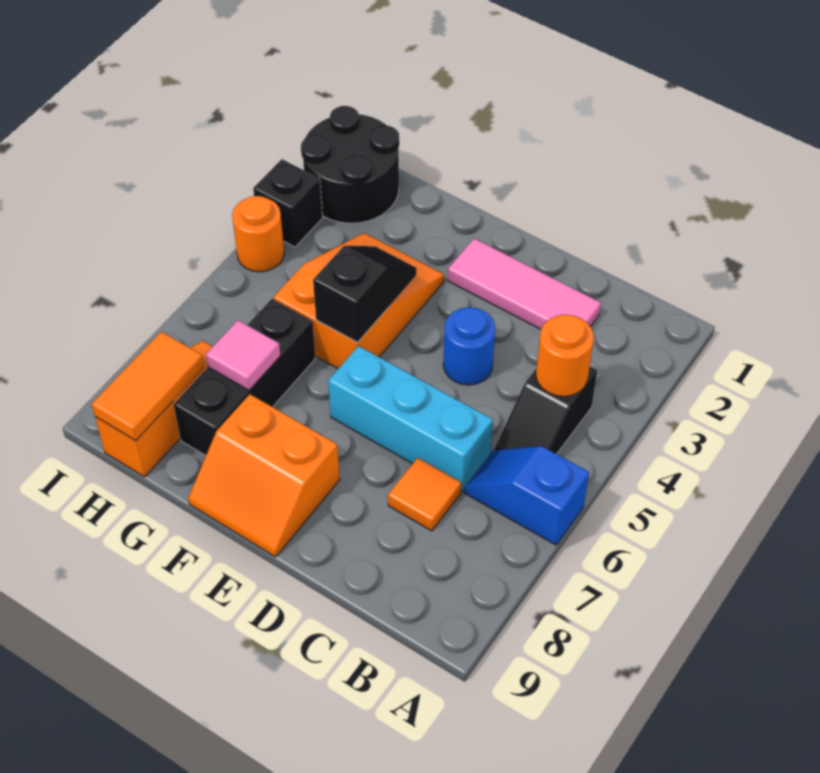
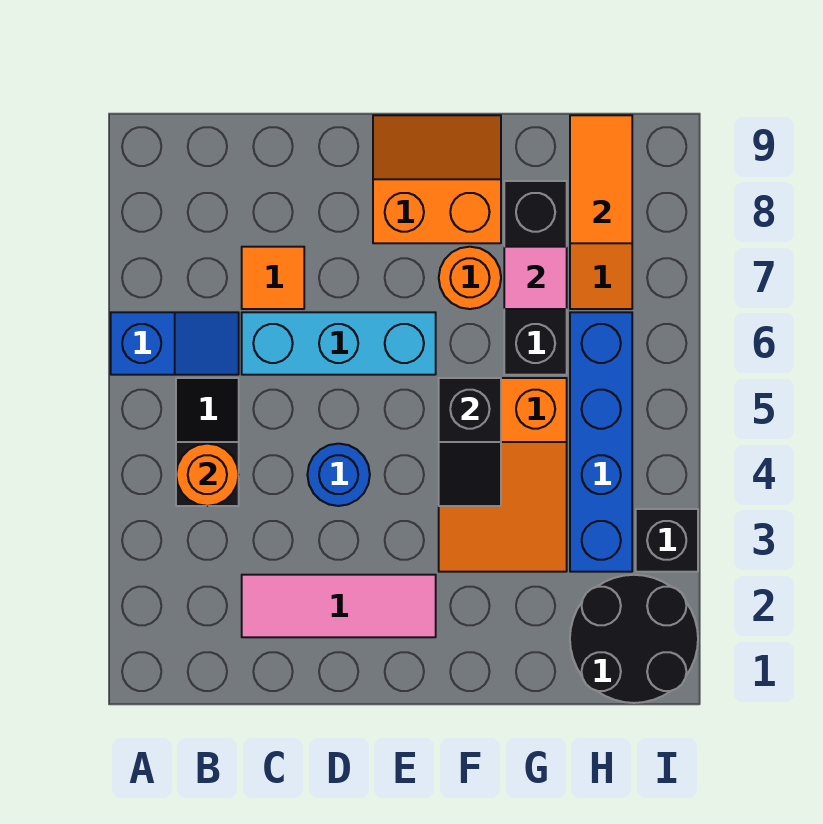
none -> blue brick H3:H6 level 1
orange round brick I4 level 1 -> orange round brick F7 level 1

